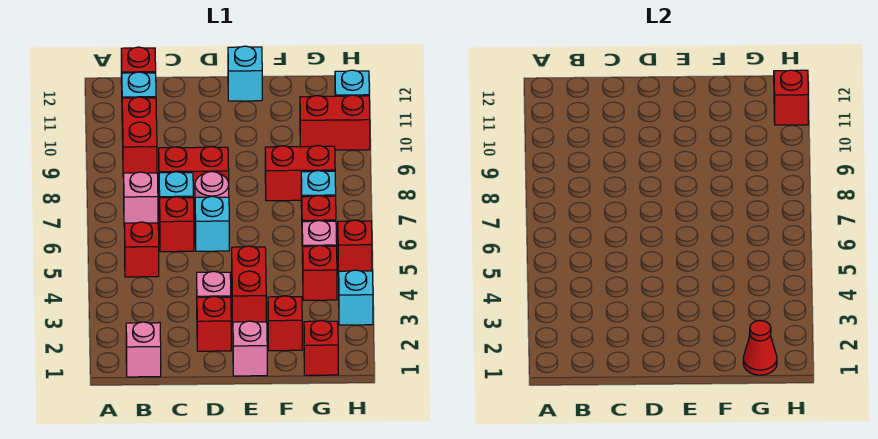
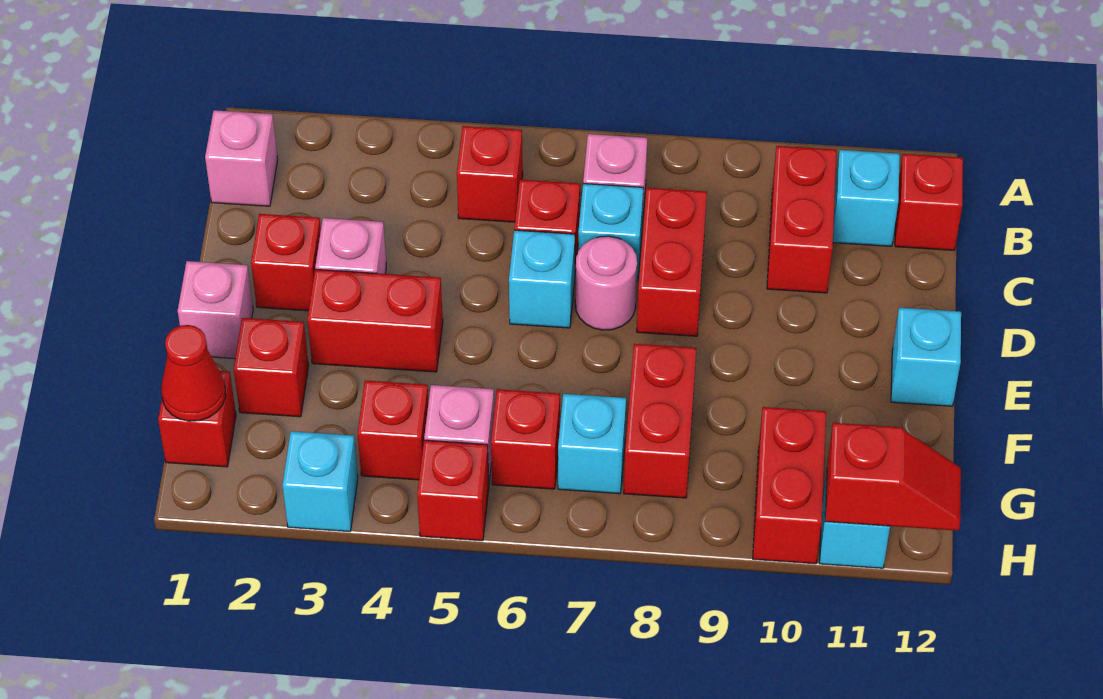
red brick B9:B10 level 1 -> red brick B10:C10 level 1

